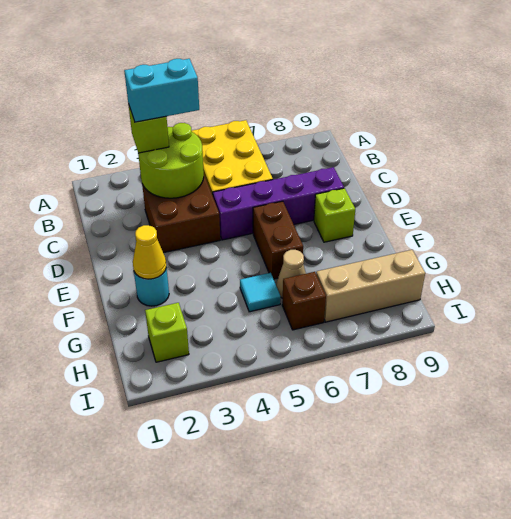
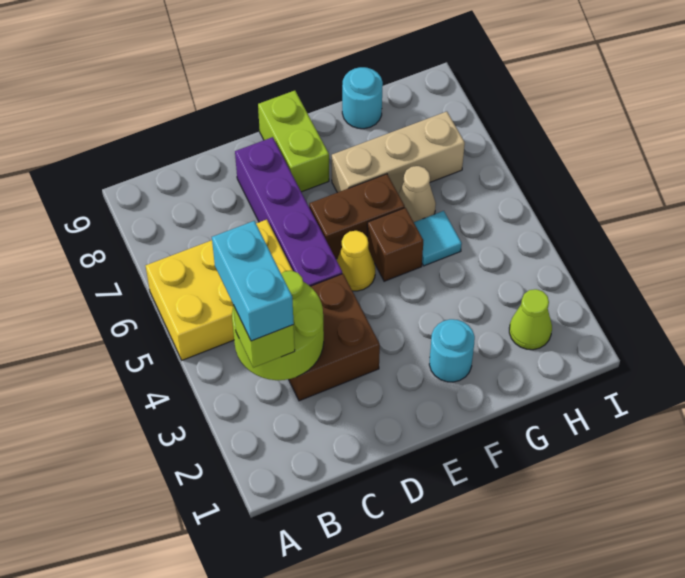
lime brick E8 level 1 -> lime brick E8:E9 level 1
yellow cone F2 level 2 -> yellow cone E5 level 1
none -> cyan round brick G9 level 1
lime brick H2 level 1 -> lime cone H2 level 1
brown brick H6 level 1 -> brown brick F5 level 1
tan brick H7:H9 level 1 -> tan brick F7:H7 level 1

